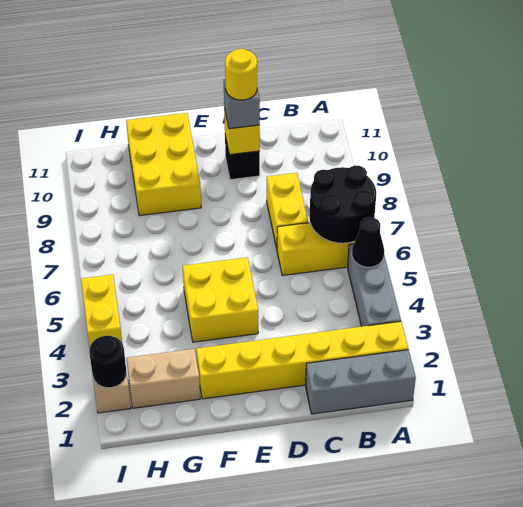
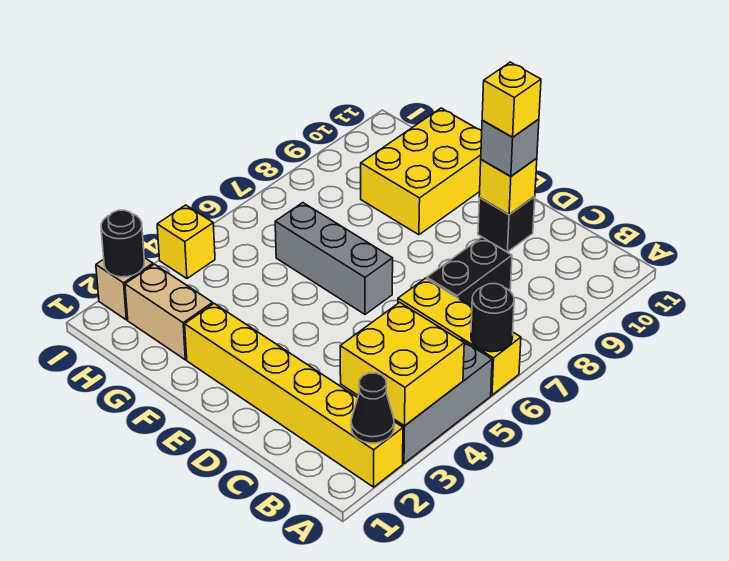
grey brick A1:C1 level 1 -> grey brick E6:G6 level 1
black cone A5 level 2 -> black cone A2 level 2
black round brick A6:B7 level 2 -> black round brick A6 level 2
yellow brick C7:C8 level 1 -> black brick C7:C8 level 1
yellow round brick D10 level 4 -> yellow brick D10 level 4
yellow brick E4:F5 level 1 -> yellow brick A3:B4 level 2
yellow brick I4:I5 level 1 -> yellow brick I4 level 1

